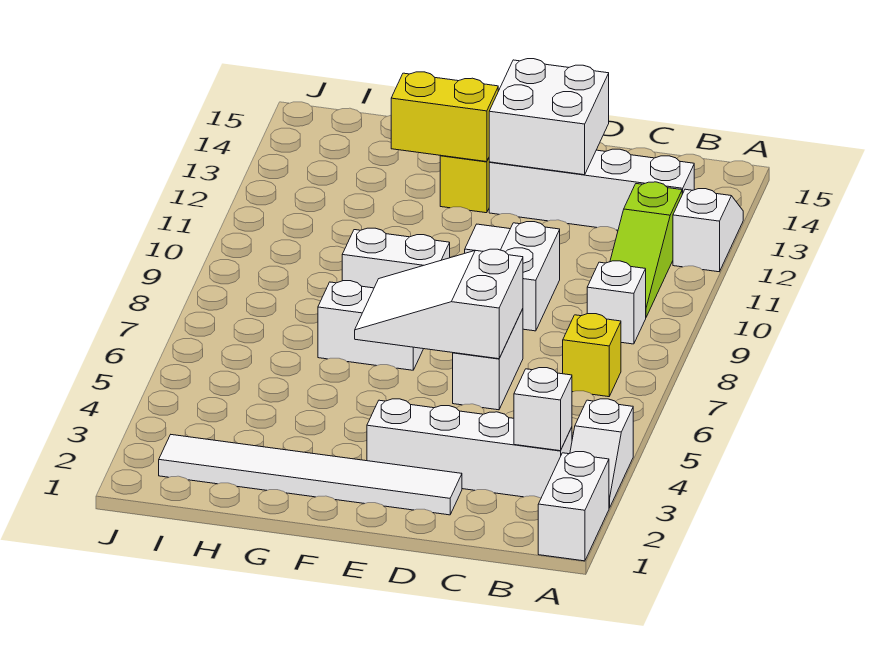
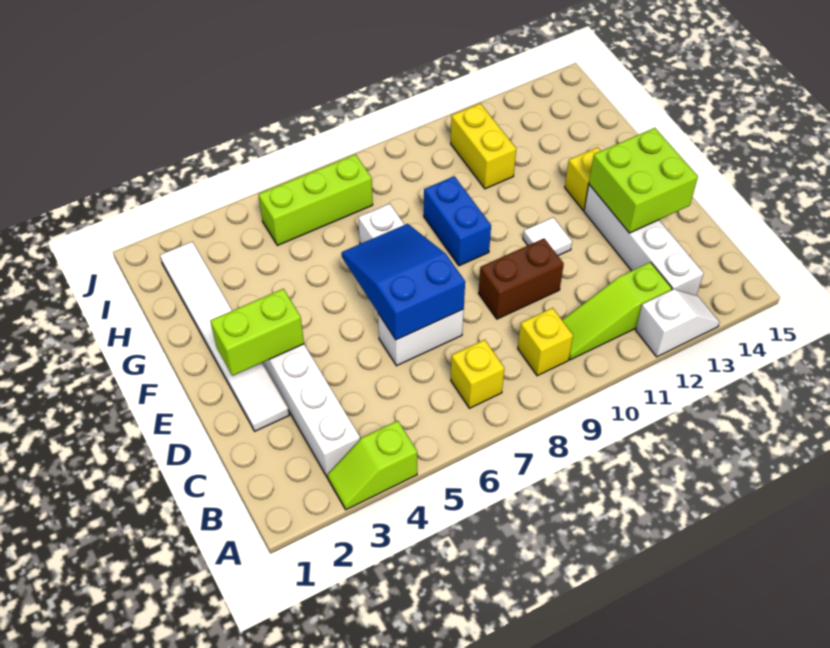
white brick A1:A2 level 1 -> none
white slope A3:A4 level 1 top 4 -> lime slope A3:A4 level 1 top 4
white brick B3 level 2 -> none
white brick B9 level 1 -> yellow brick B9 level 1
white slope D6:F7 level 2 top D -> blue slope D6:F7 level 2 top D
white brick D9:D10 level 1 -> brown brick D9:D10 level 1
white brick D13:E14 level 2 -> lime brick D13:E14 level 2
none -> lime brick E2:E3 level 2
white brick F9:G9 level 1 -> blue brick F9:G9 level 1
yellow brick F13:G13 level 2 -> yellow brick H11:I11 level 1
none -> lime brick I5:I7 level 1

